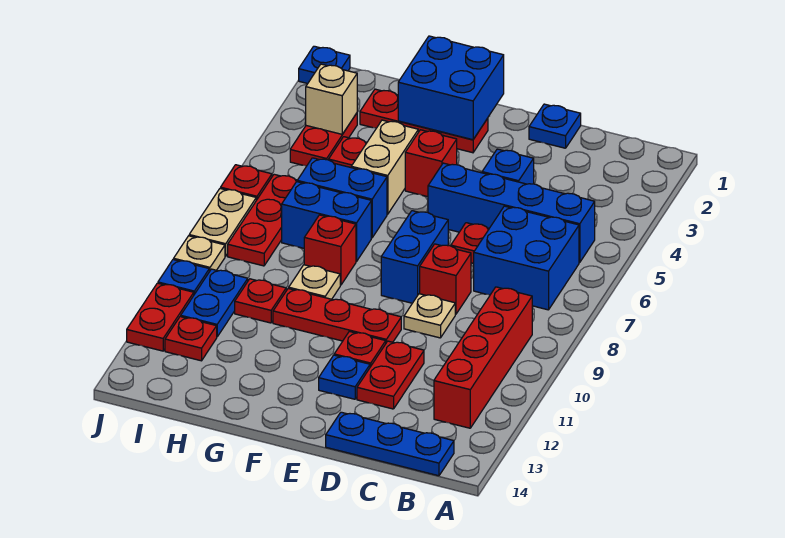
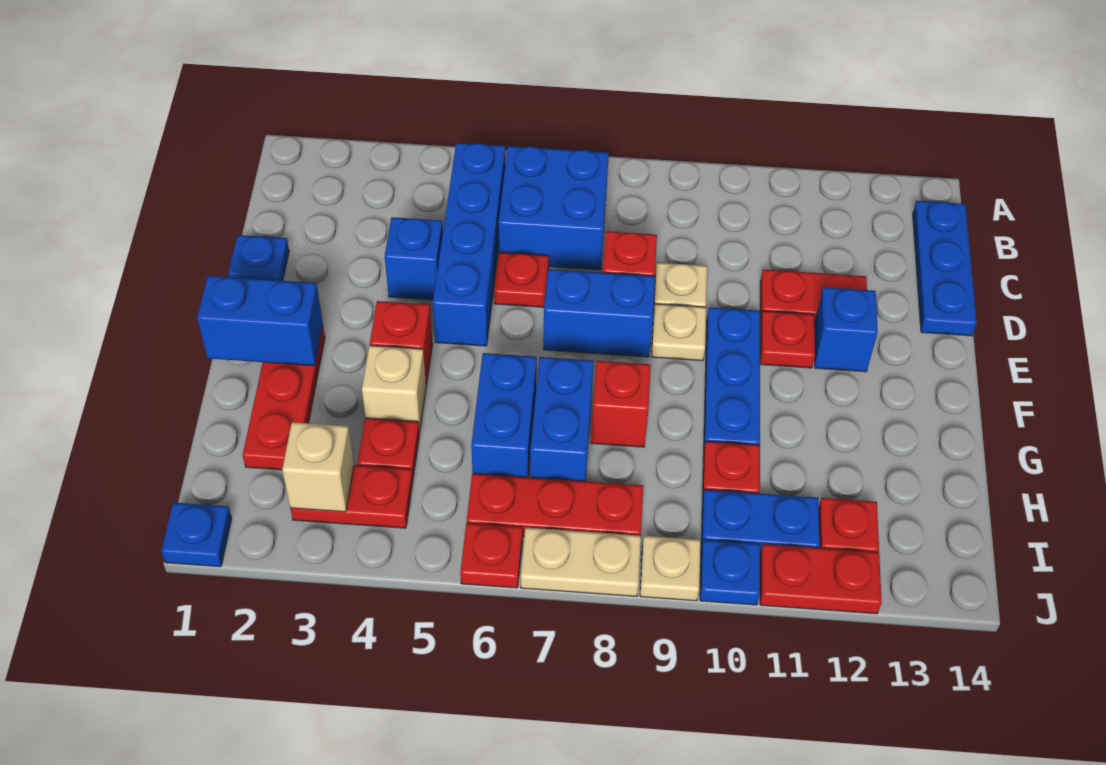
red brick B9:B12 level 1 -> none
red plate E10:G10 level 1 -> blue plate E10:G10 level 1
blue plate E12 level 1 -> blue brick E12 level 1
blue brick F1:G2 level 2 -> blue brick F1:F2 level 2
tan brick G4:G5 level 1 -> tan brick G4 level 1
tan plate G9 level 1 -> tan plate E9 level 1

